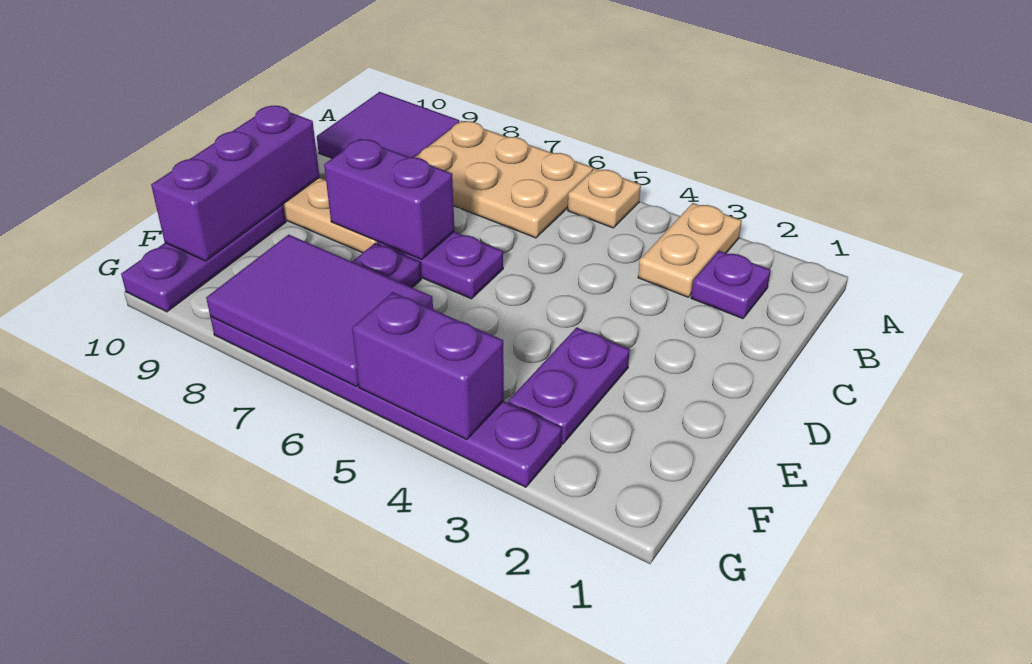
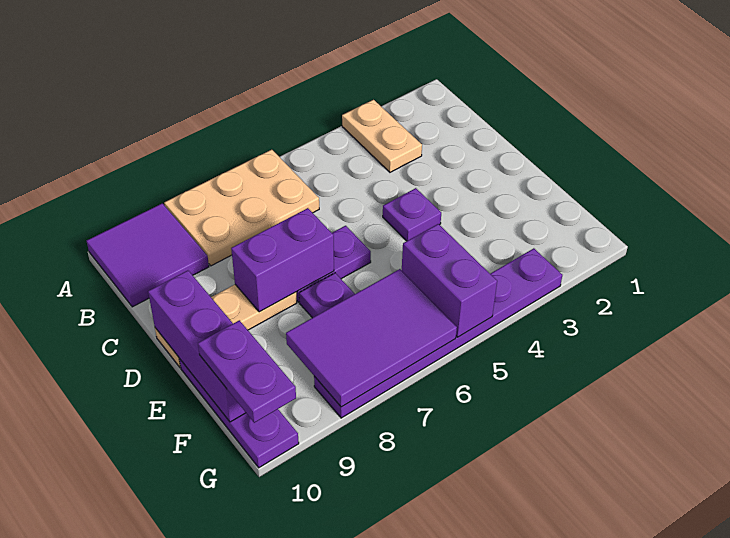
tan plate A5 level 1 -> none
purple plate B2 level 1 -> purple plate D4 level 1
purple plate E3:F3 level 1 -> purple plate F10:G10 level 3
purple brick G4:G5 level 2 -> purple brick F5:G5 level 2

